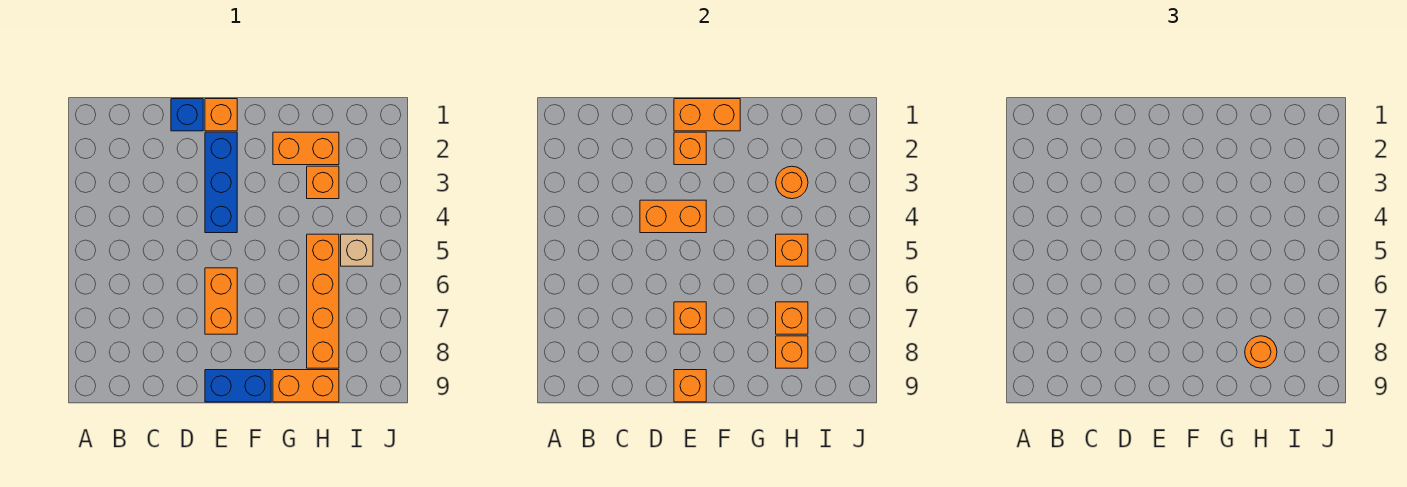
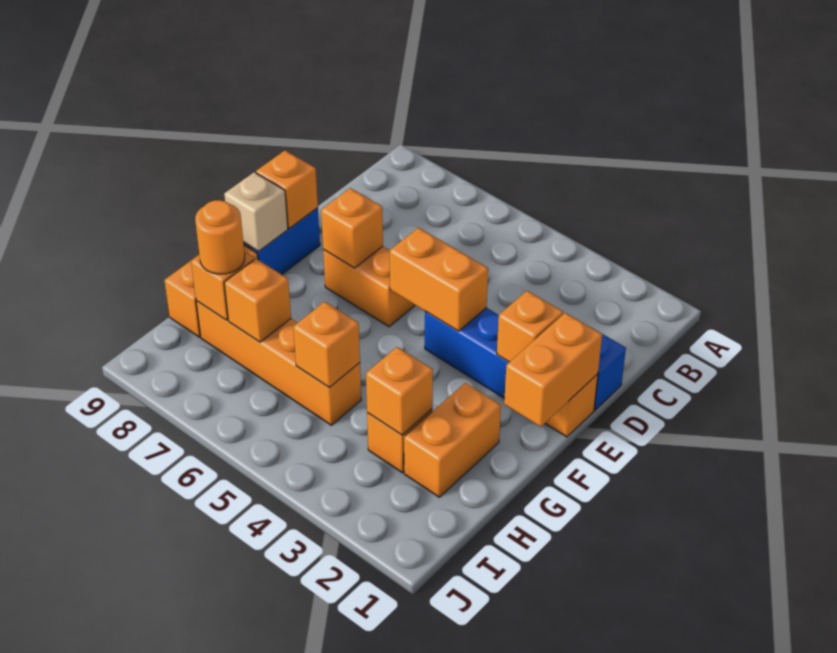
orange brick D4:E4 level 2 -> orange brick E4:E5 level 2
orange round brick H3 level 2 -> orange brick H3 level 2
tan brick I5 level 1 -> tan brick F9 level 2

